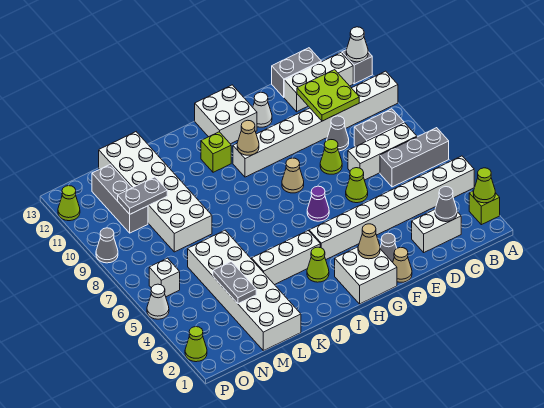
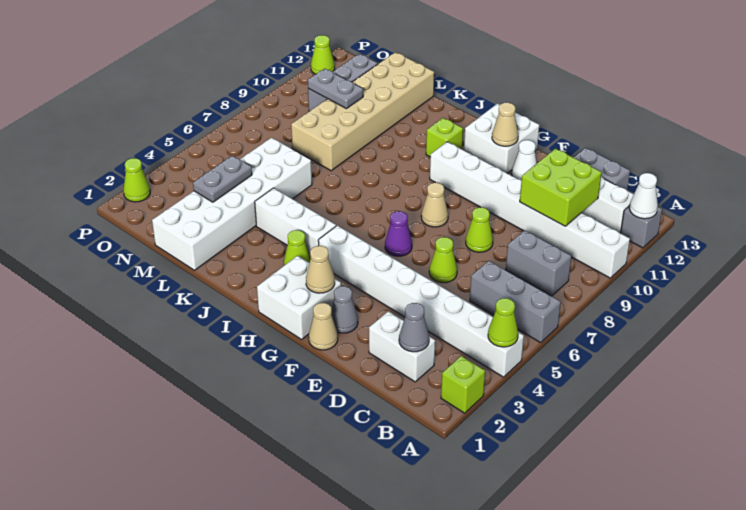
lime cone A2 level 2 -> lime cone A4 level 2
white brick B7:D7 level 1 -> none
lime plate C10:D11 level 2 -> lime brick C10:D11 level 2
grey cone D9 level 1 -> none
tan cone H10 level 2 -> tan cone G12 level 2
white brick L8:M13 level 1 -> tan brick L8:M13 level 1
white brick O6 level 1 -> none
white cone P5 level 1 -> none
grey cone P9 level 1 -> none

